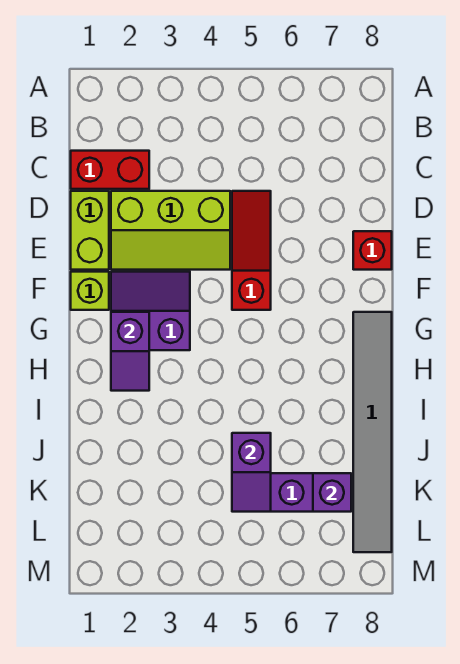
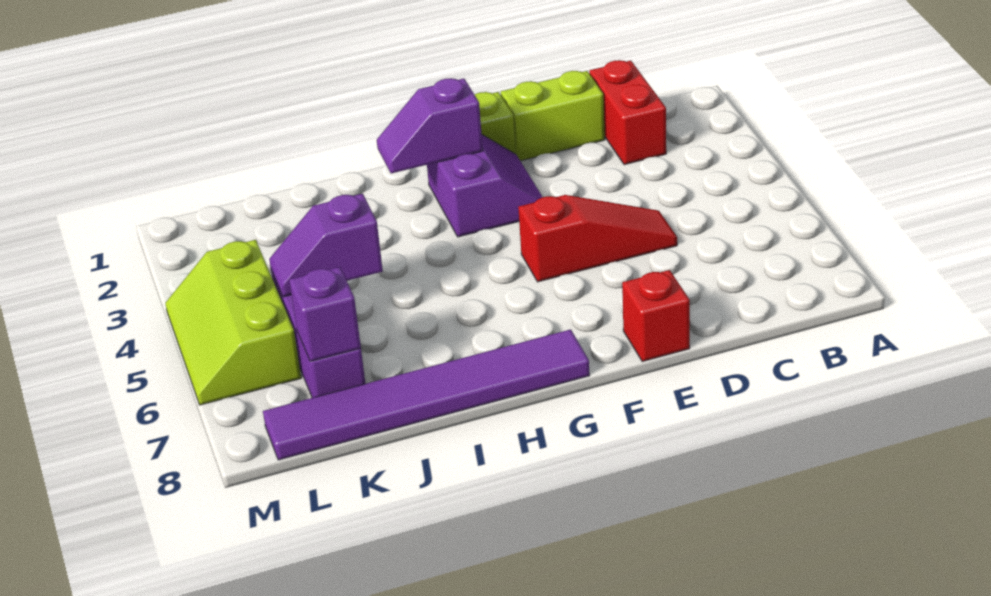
lime slope D2:E4 level 1 top D -> lime slope L4:M6 level 1 top L
grey tile G8:L8 level 1 -> purple tile G8:L8 level 1

